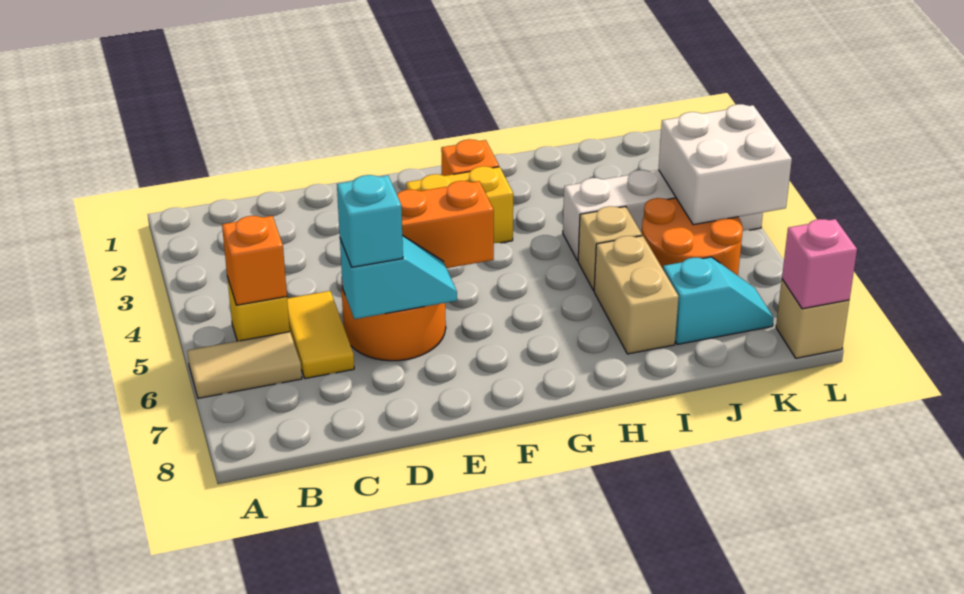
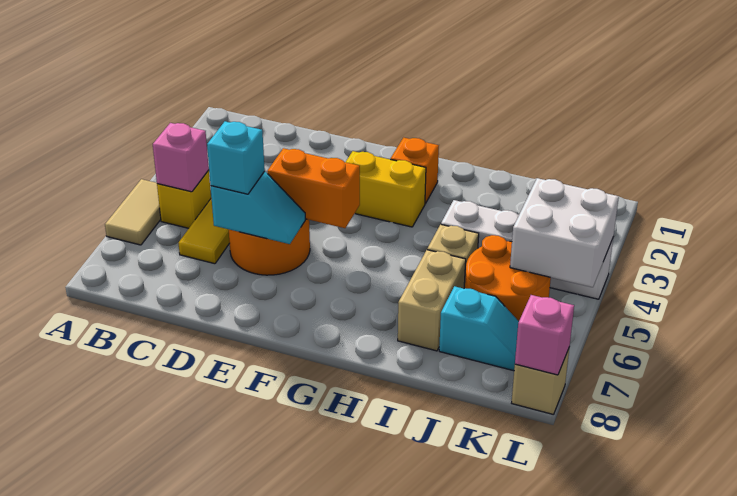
tan tile A6:B6 level 1 -> tan tile A5:A6 level 1
orange brick B5 level 2 -> pink brick B5 level 2

